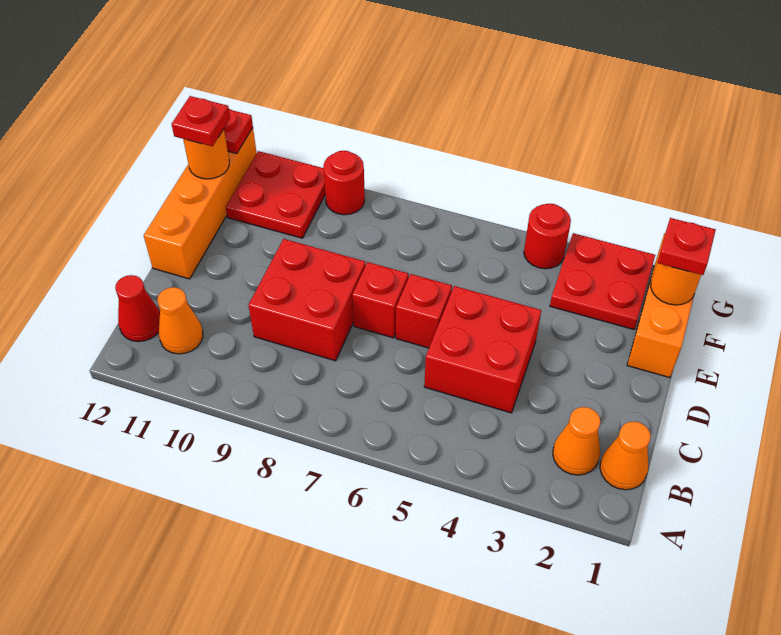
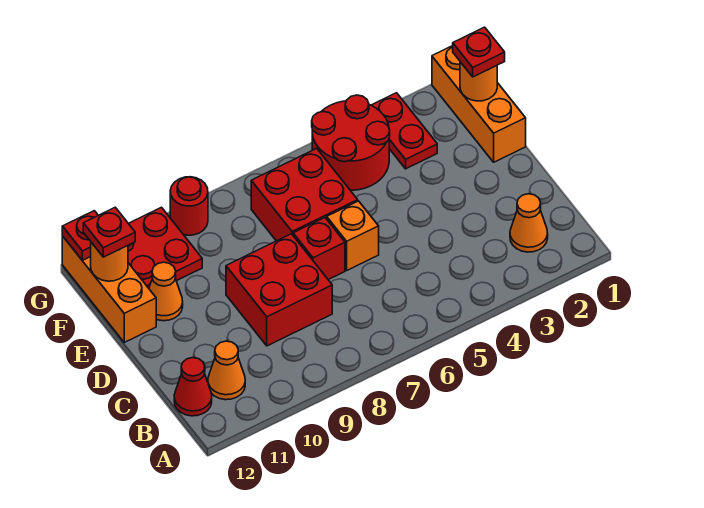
orange cone B1 level 1 -> orange cone E11 level 1
red brick C4:D5 level 1 -> red brick E6:F7 level 1
red brick D6 level 1 -> orange brick D6 level 1
orange brick D12:G12 level 1 -> orange brick E12:G12 level 1
red plate F2:G3 level 1 -> red plate F3:G3 level 1
red round brick G4 level 1 -> red round brick F4:G5 level 1

